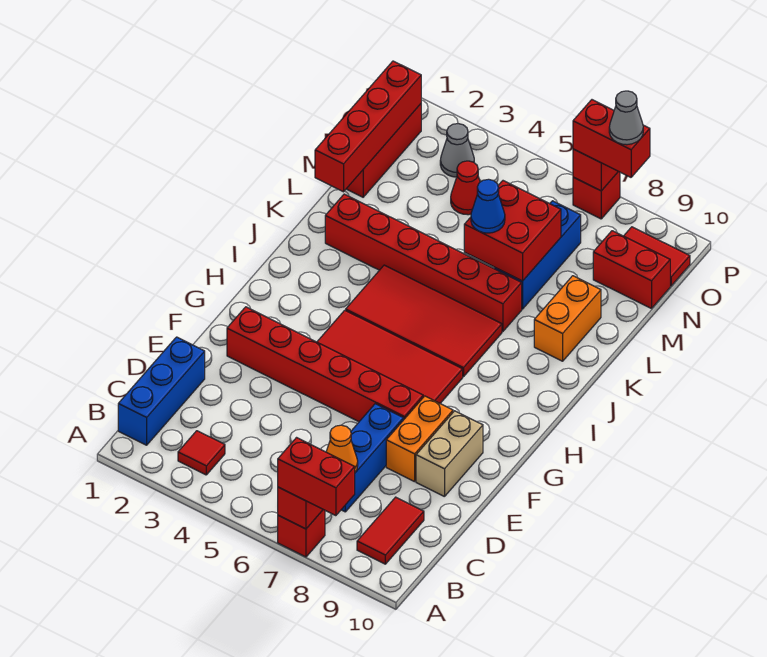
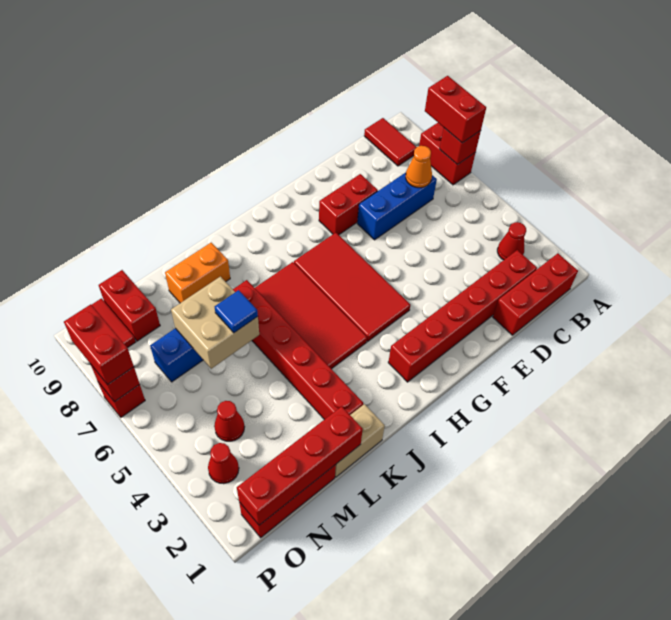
red brick A7 level 1 -> red brick A7:A8 level 1
blue brick B1:D1 level 1 -> red brick B1:D1 level 1
red tile B3 level 1 -> red cone B3 level 1
red tile B9:C9 level 1 -> red tile B9:B10 level 1
orange brick E8:F8 level 1 -> red brick E8:F8 level 1
tan brick E9:F9 level 1 -> tan brick K1:L1 level 1
red brick F2:F7 level 1 -> red brick C2:H2 level 1
red brick L6:M7 level 2 -> tan brick L6:M7 level 2
blue cone L6 level 3 -> blue tile L6 level 3
grey cone O3 level 1 -> red cone O3 level 1
grey cone P8 level 4 -> none

